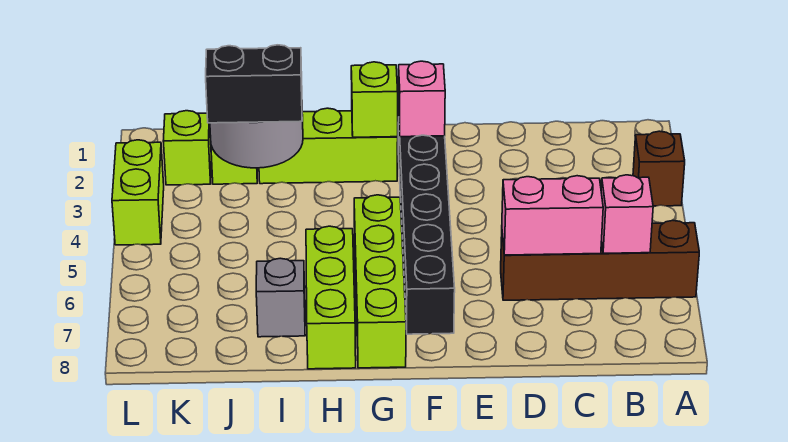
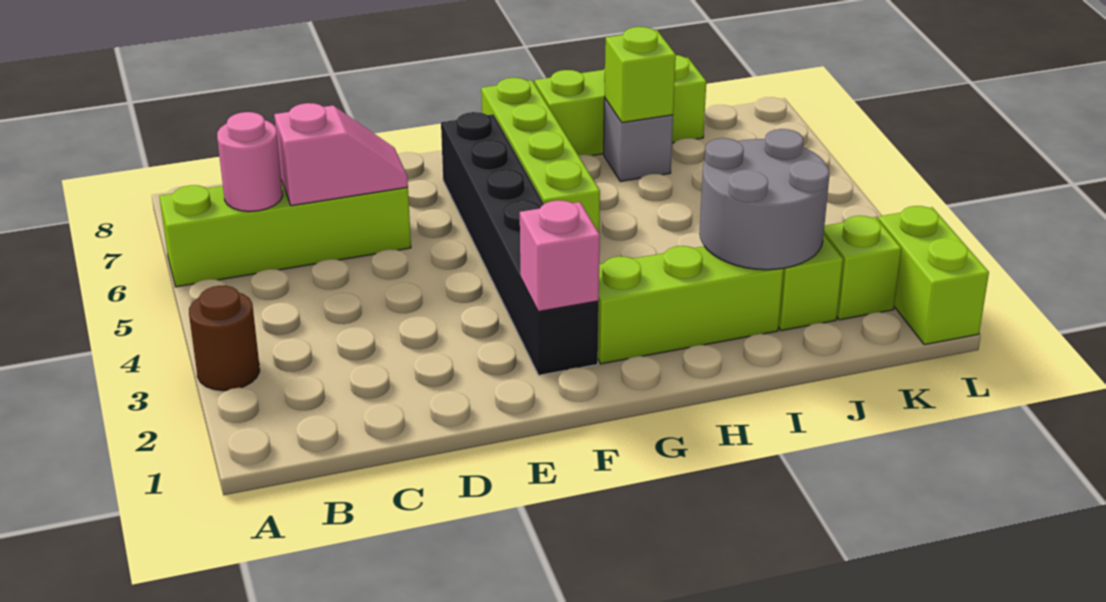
brown brick A3 level 1 -> brown round brick A3 level 1
brown brick A6:D6 level 1 -> lime brick A6:D6 level 1
pink brick B6 level 2 -> pink round brick B6 level 2
pink brick C6:D6 level 2 -> pink slope C6:D6 level 2 top C
lime brick G2 level 2 -> lime brick I7 level 2
lime brick H6:H8 level 1 -> lime brick H8:J8 level 1
black brick I3:J3 level 3 -> none
lime brick L3:L4 level 1 -> lime brick L1:L2 level 1

